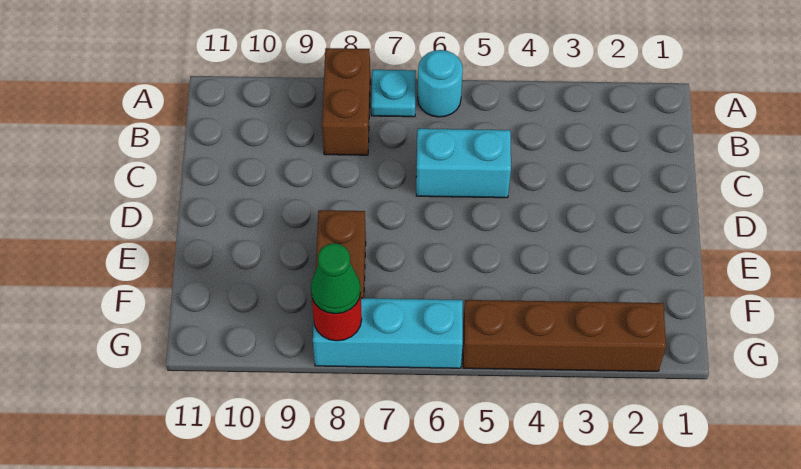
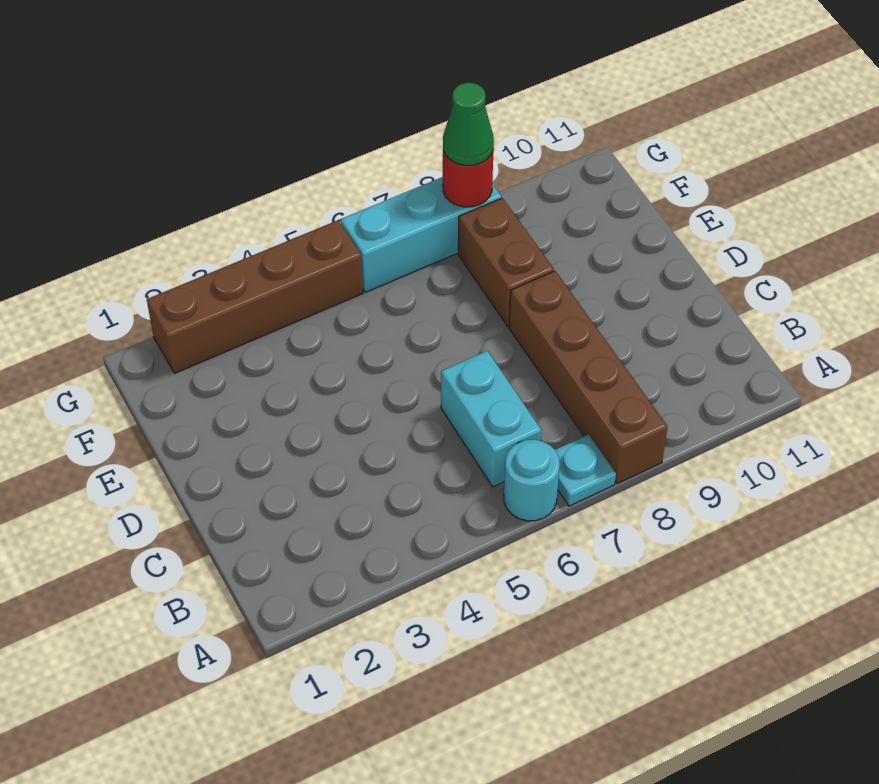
brown brick A8:B8 level 1 -> brown brick A8:D8 level 1
cyan brick C5:C6 level 1 -> cyan brick B6:C6 level 1

